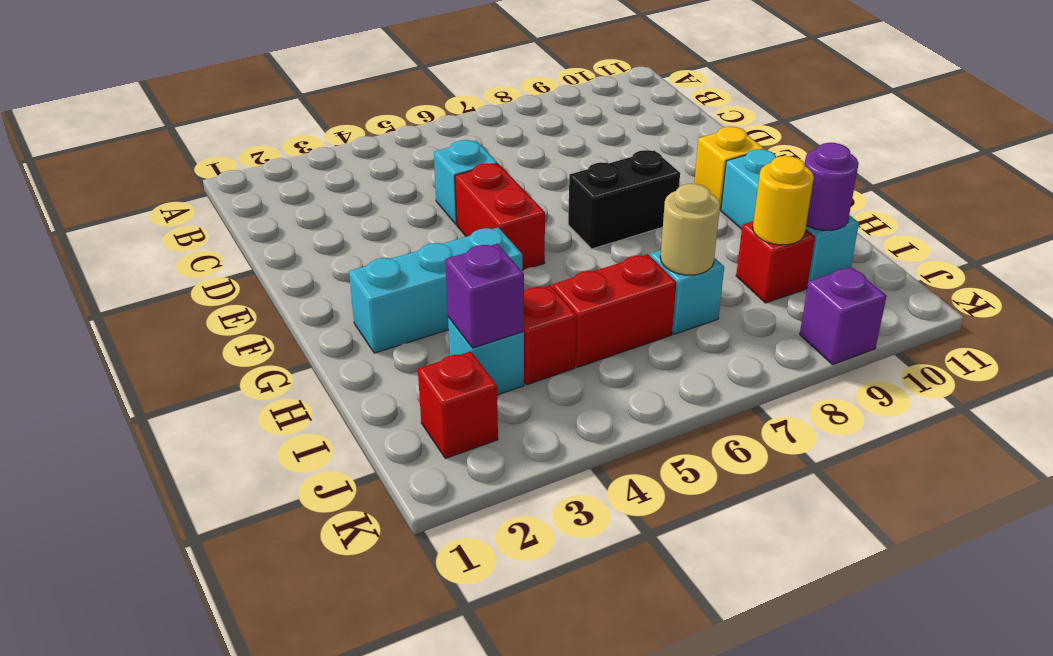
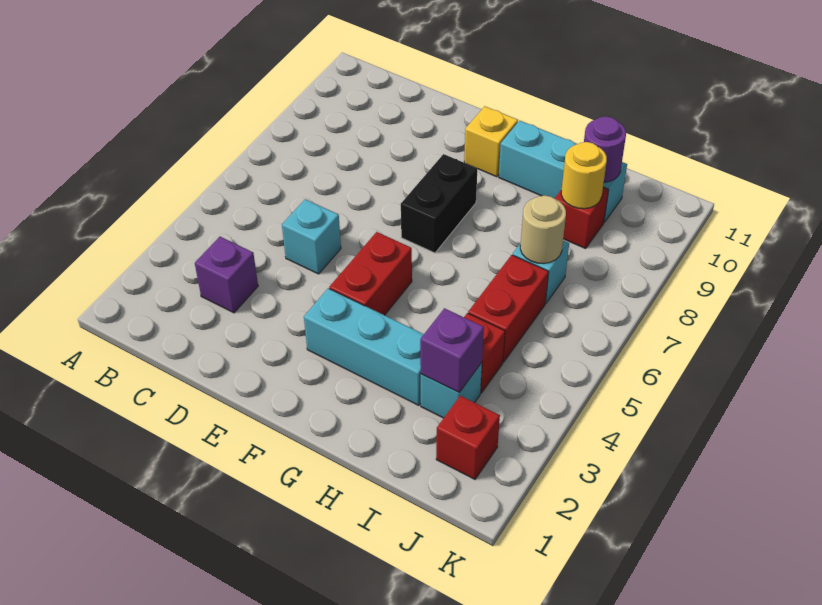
red brick E5:F5 level 1 -> red brick F4:F5 level 1
cyan brick G2:G4 level 1 -> cyan brick F3:H3 level 1
purple brick K9 level 1 -> purple brick C3 level 1

